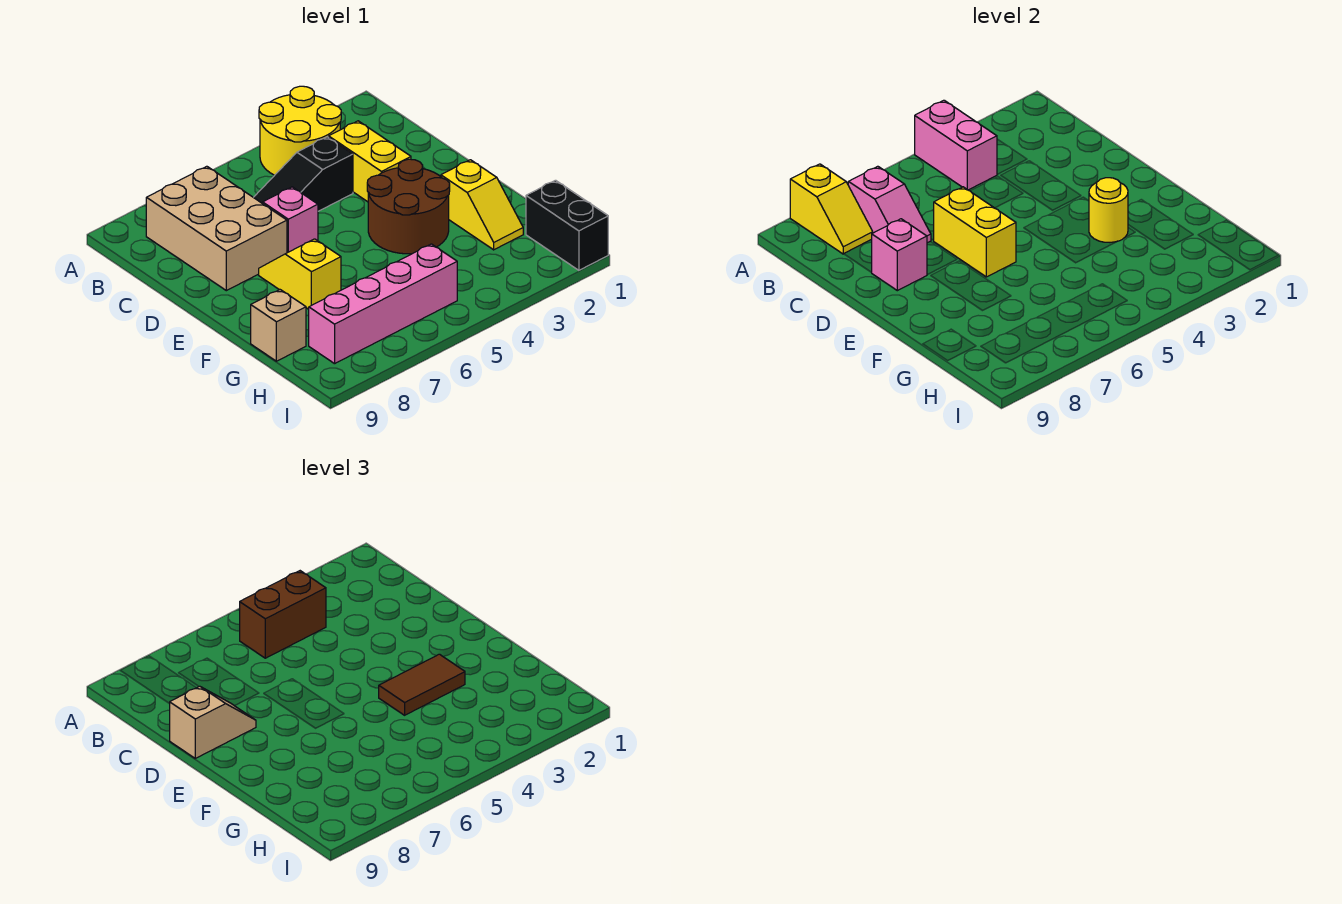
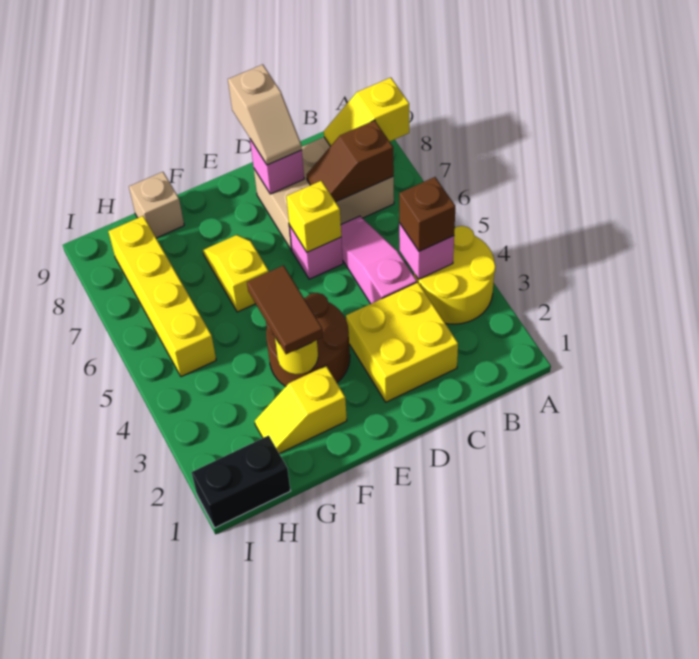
pink brick A4:B4 level 2 -> pink brick B4 level 2
brown brick B4:B5 level 3 -> brown brick B4 level 3
pink slope B7:C7 level 2 top B -> brown slope B7:C7 level 2 top B
yellow brick C3:D3 level 1 -> yellow brick C2:D3 level 1
black slope C4:C6 level 1 top 4 -> pink slope C4:C6 level 1 top 4
yellow brick D6:E6 level 2 -> yellow brick D6 level 2
yellow slope E7:F7 level 1 top F -> yellow slope F6:F7 level 1 top 6
pink brick H5:H8 level 1 -> yellow brick H5:H8 level 1

